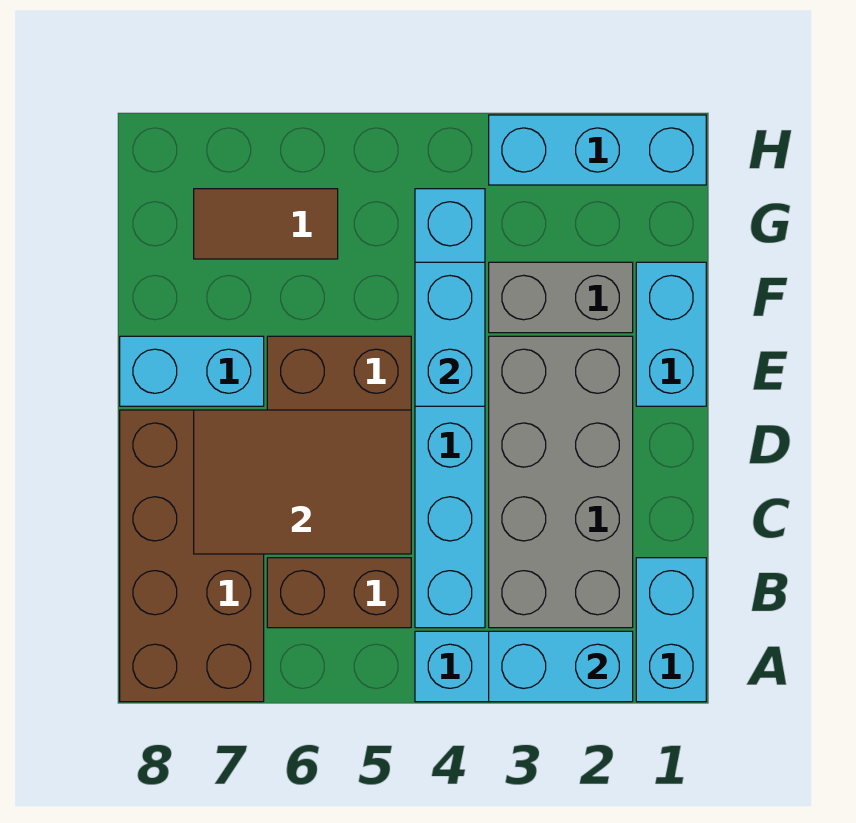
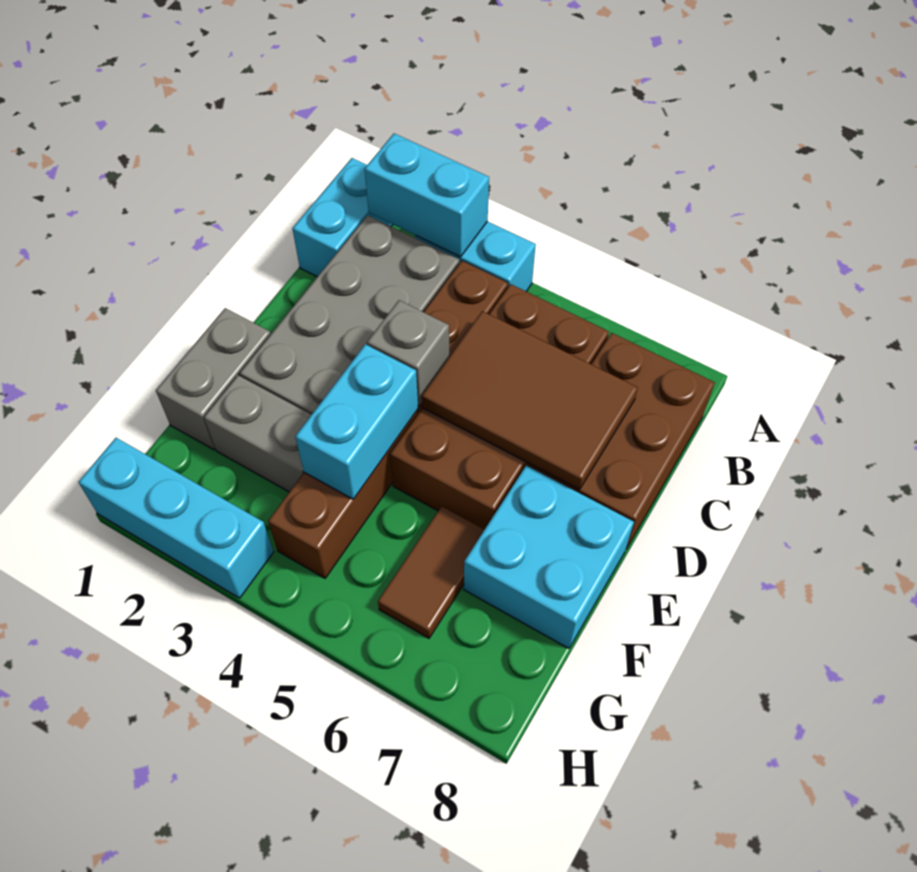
brown brick A7:D8 level 1 -> brown brick B7:D8 level 1
cyan brick B4:G4 level 1 -> brown brick B4:G4 level 1
none -> grey brick D4 level 2
cyan brick E1:F1 level 1 -> grey brick E1:F1 level 1
cyan brick E7:E8 level 1 -> cyan brick E7:F8 level 1
brown tile G6:G7 level 1 -> brown tile F6:G6 level 1

